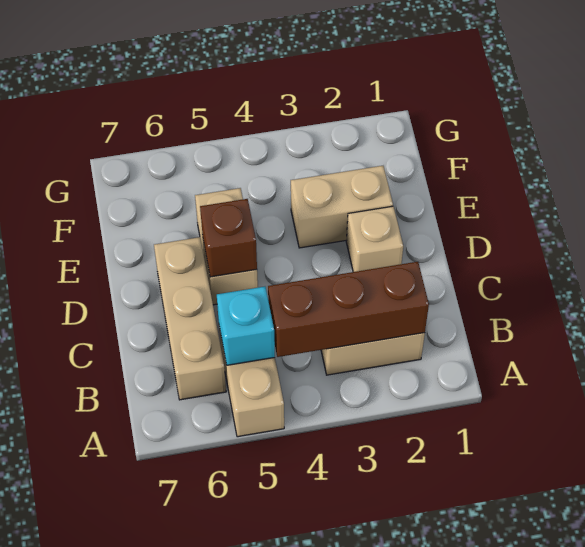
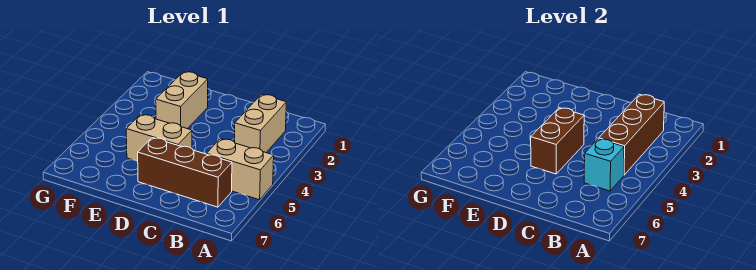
tan brick B6:D6 level 1 -> brown brick B6:D6 level 1
tan brick D2 level 1 -> none
brown brick D5 level 2 -> brown brick D4:D5 level 2

